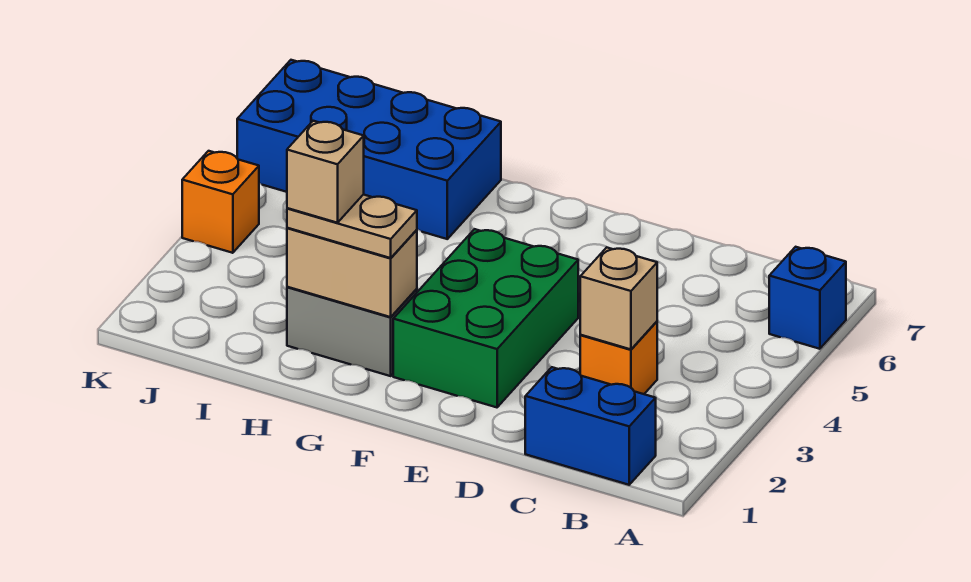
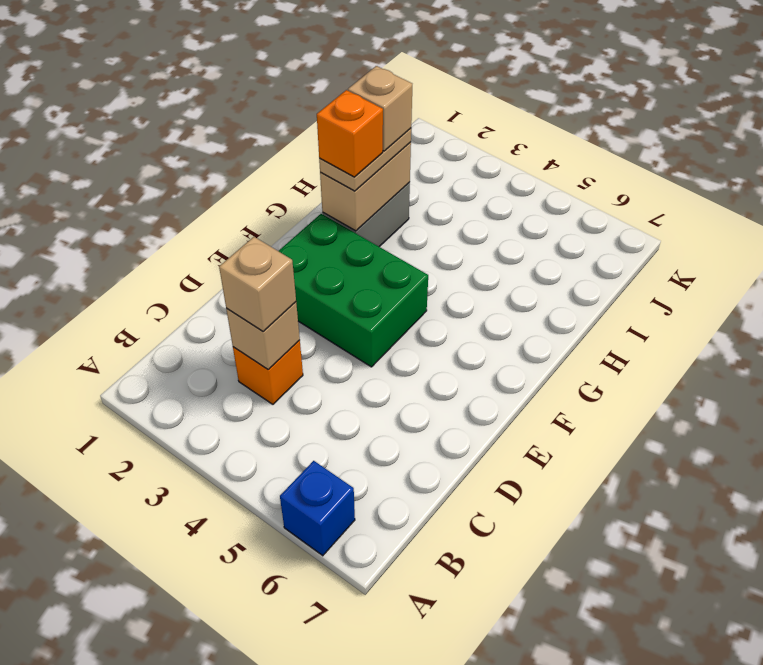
blue brick B1:C1 level 1 -> none
none -> tan brick C3 level 3
blue brick H6:K7 level 1 -> none
orange brick K4 level 1 -> orange brick G2 level 4

